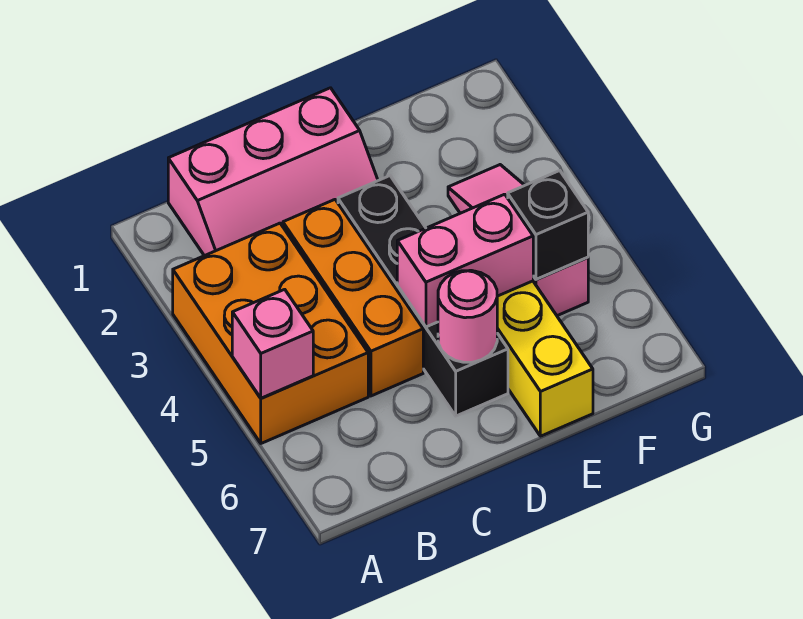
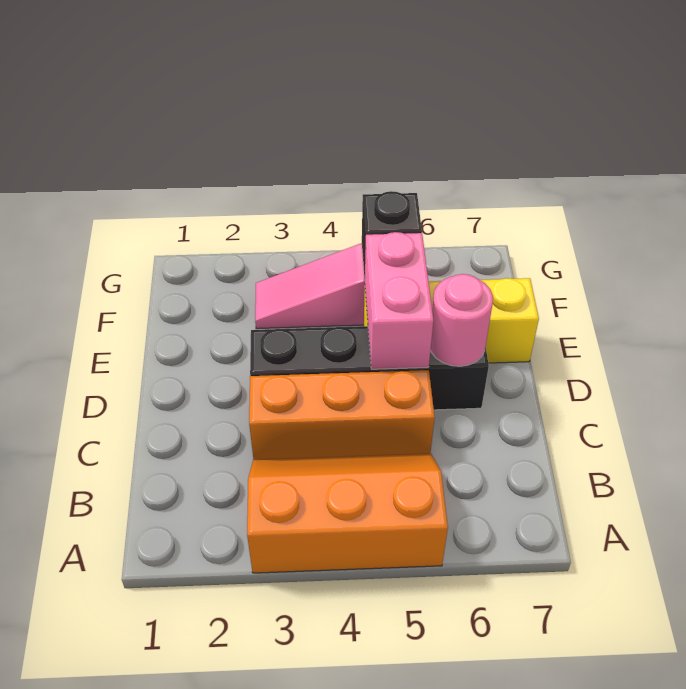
orange brick A3:B5 level 1 -> orange slope A3:B5 level 1 top A
pink brick A5 level 2 -> none
pink slope B1:D2 level 1 top 1 -> none

